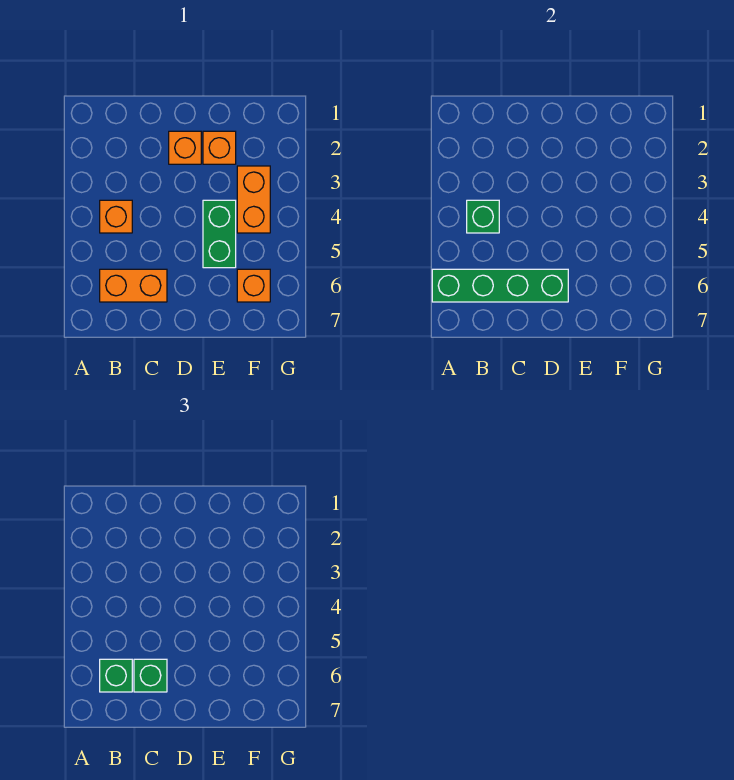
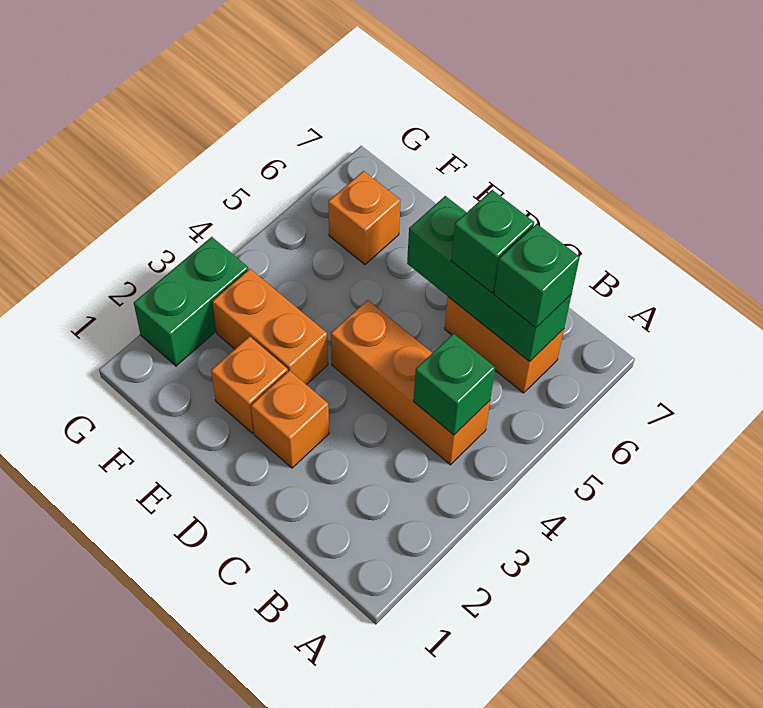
green brick A6:D6 level 2 -> green brick B6:D6 level 2
orange brick B4 level 1 -> orange brick B4:D4 level 1
green brick E4:E5 level 1 -> green brick G2:G3 level 1
orange brick F3:F4 level 1 -> orange brick E3:F3 level 1

